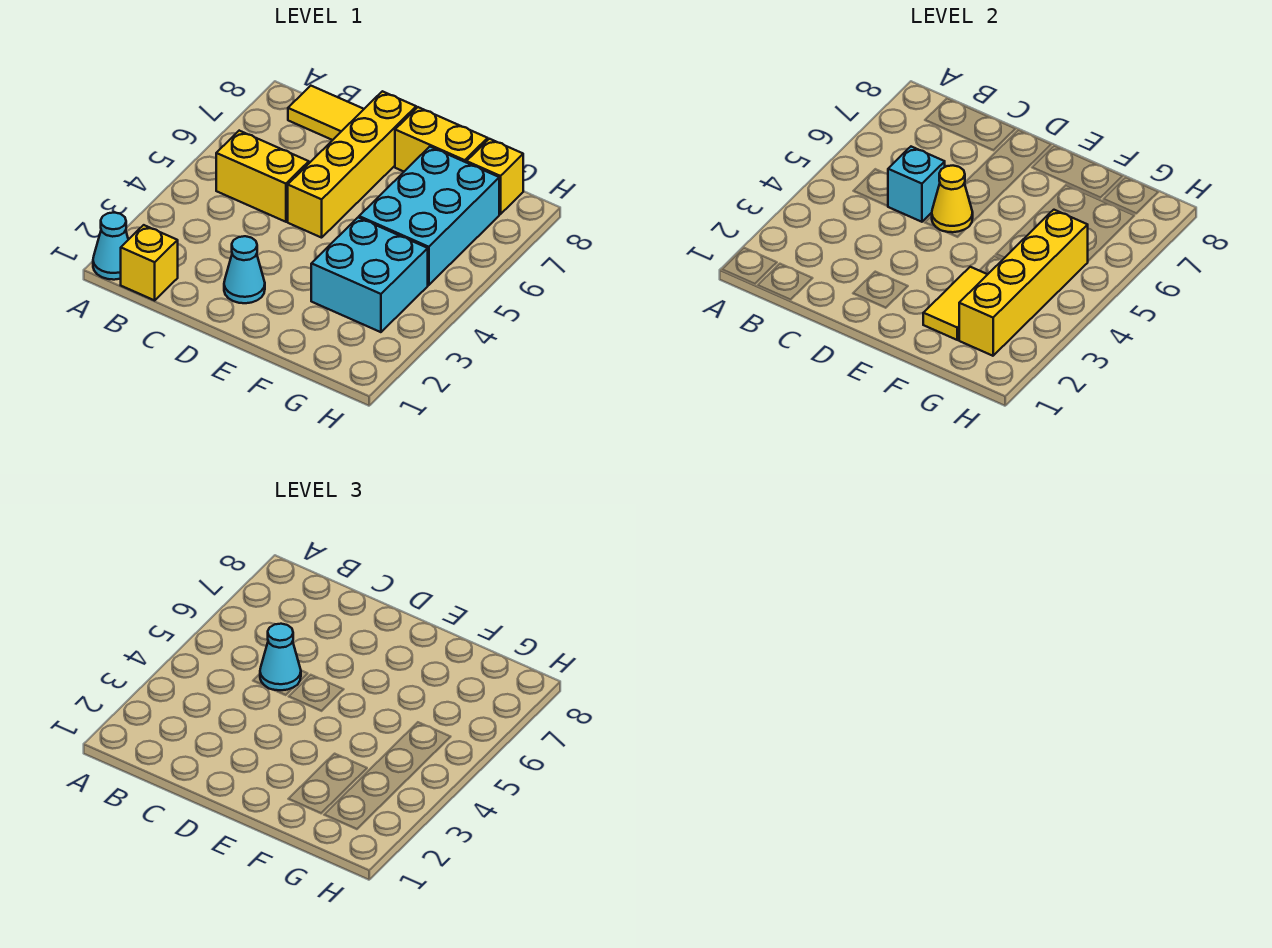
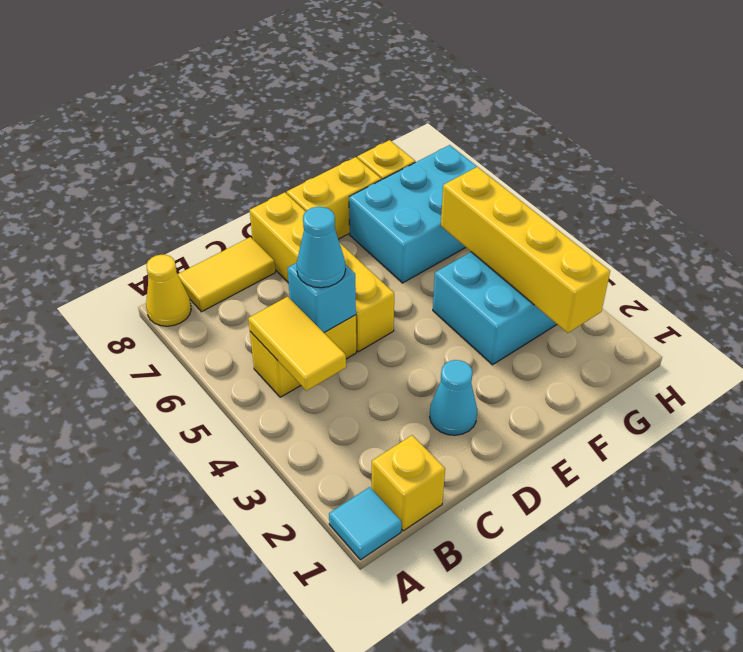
cyan cone A1 level 1 -> cyan tile A1 level 1
yellow cone D5 level 2 -> yellow cone A8 level 1
yellow tile F2:F3 level 2 -> yellow tile B4:B5 level 2
cyan brick F5:G7 level 1 -> cyan brick F6:H7 level 1

